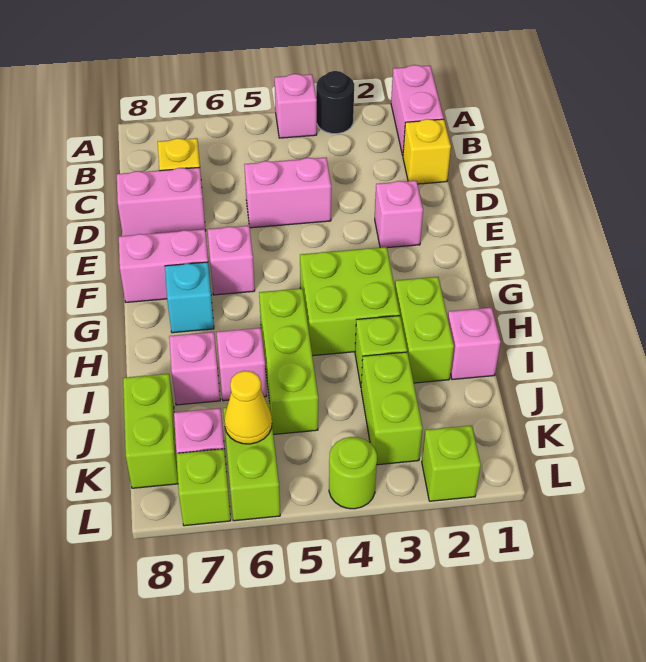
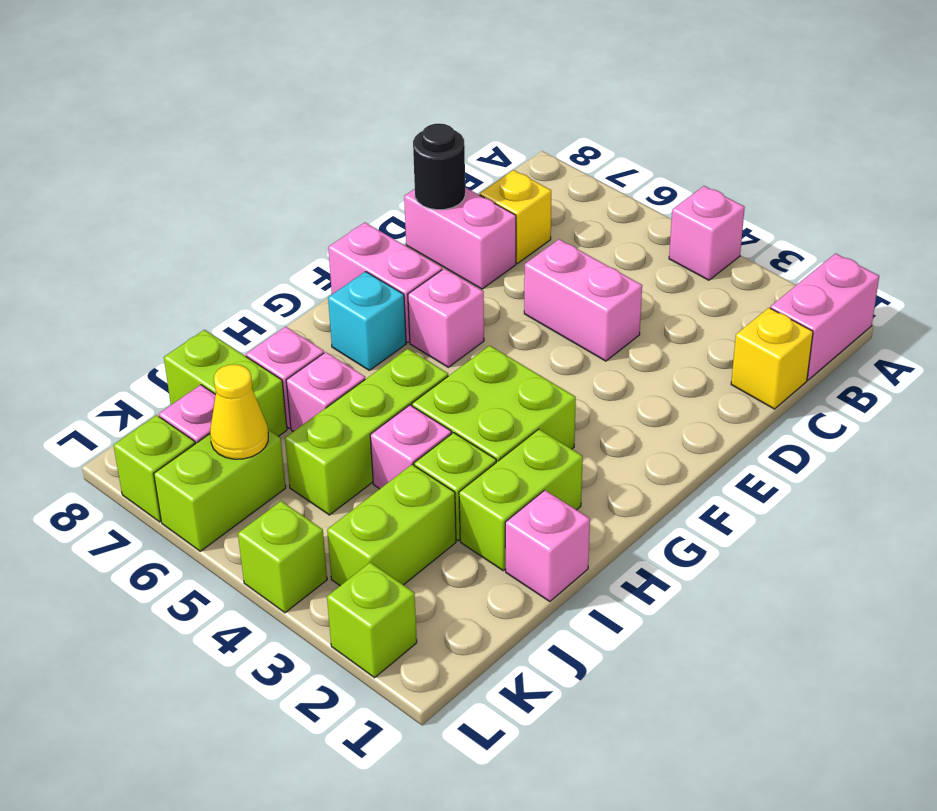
black round brick A3 level 1 -> black round brick D8 level 2
pink brick E2 level 1 -> pink brick I4 level 1
lime brick J8:K8 level 1 -> lime brick J7:J8 level 1
lime round brick L4 level 1 -> lime brick L4 level 1

